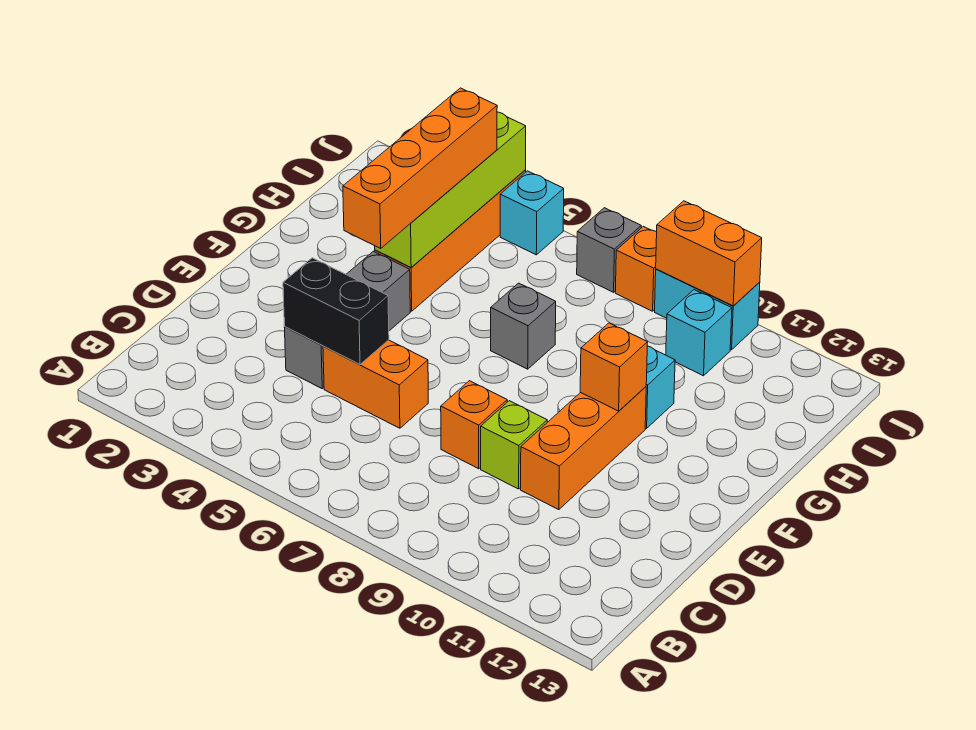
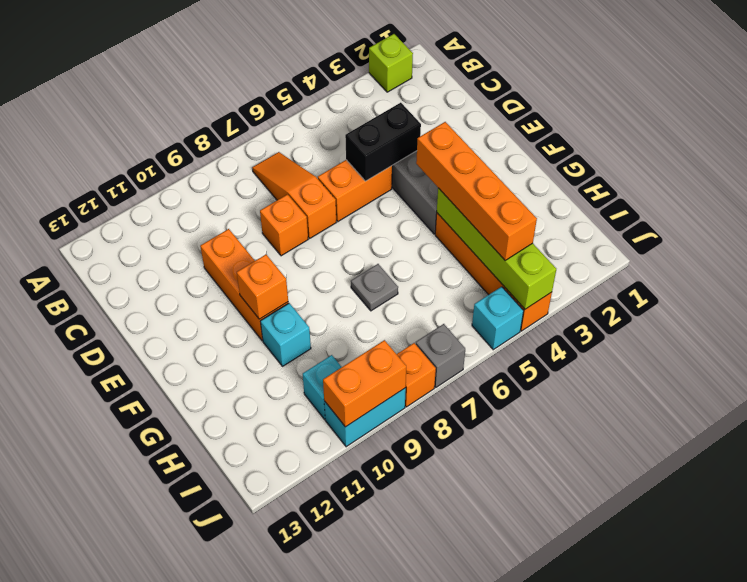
none -> orange slope B7:D7 level 1 top D
lime brick D9 level 1 -> lime brick A2 level 1
grey brick G7 level 1 -> grey plate G7 level 1

